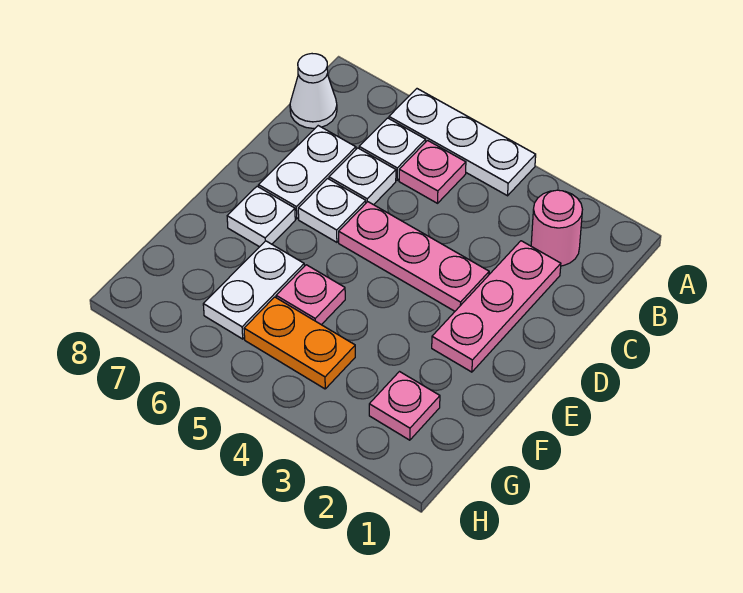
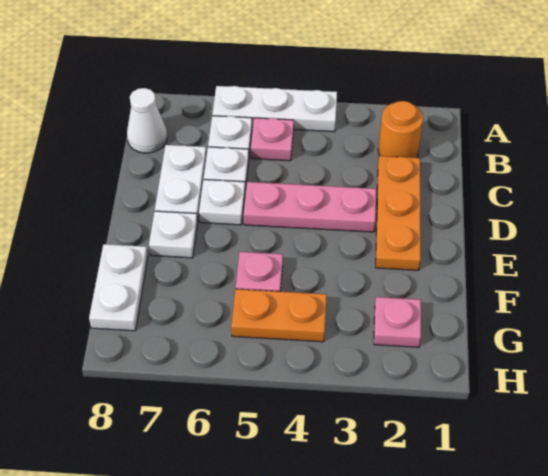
pink round brick B2 level 1 -> orange round brick B2 level 1
pink plate C2:E2 level 1 -> orange plate C2:E2 level 1
white plate F6:G6 level 1 -> white plate F8:G8 level 1

